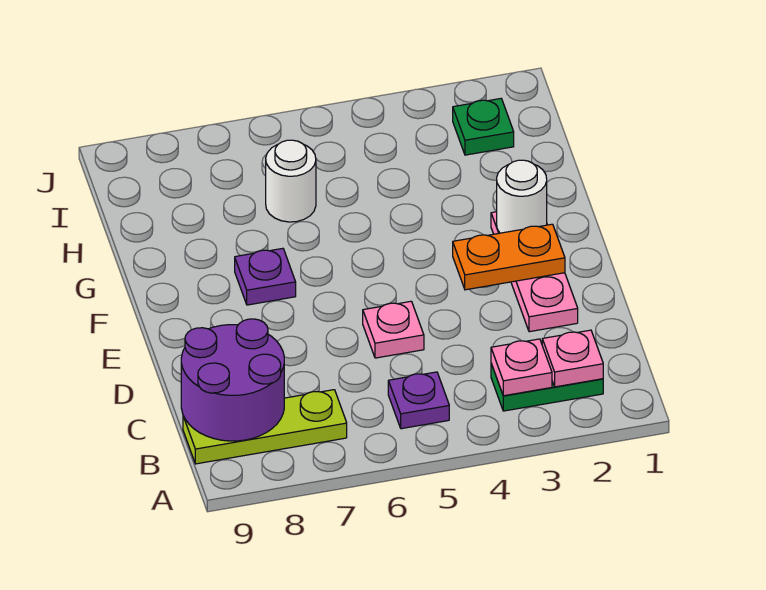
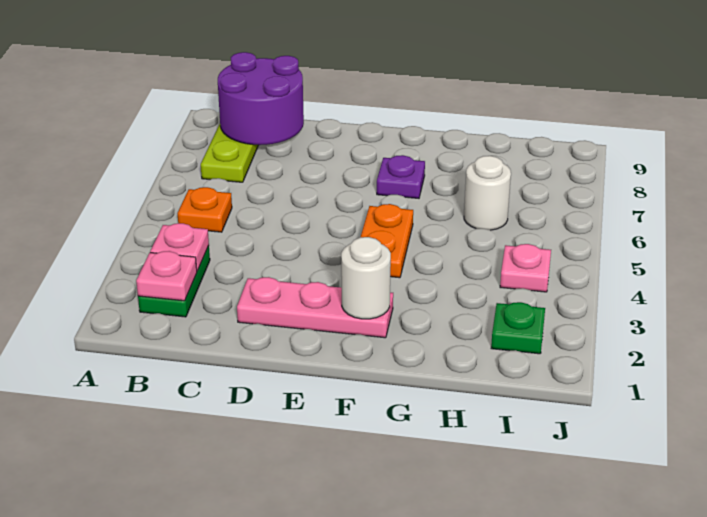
purple plate B5 level 1 -> orange plate B5 level 1
pink plate D5 level 1 -> pink plate I4 level 1
orange plate E2:E3 level 2 -> orange plate F4:F5 level 1

